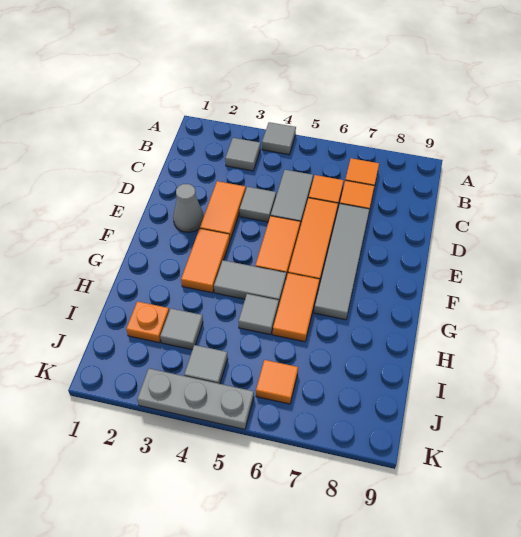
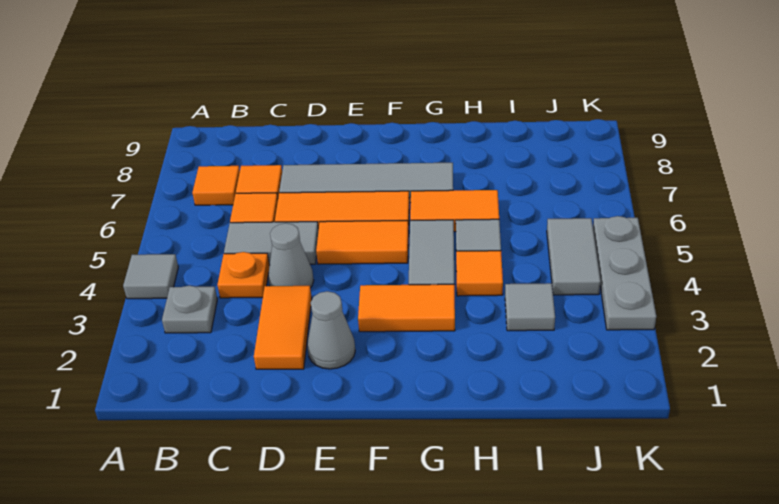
grey tile B3 level 1 -> grey plate B3 level 1
orange tile D3:E3 level 1 -> orange tile D2:D3 level 1
grey tile D4 level 1 -> grey cone D4 level 1
orange plate I2 level 1 -> orange plate C4 level 1
grey tile J4 level 1 -> grey tile J4:J5 level 1
orange tile J6 level 1 -> orange tile H4 level 1

